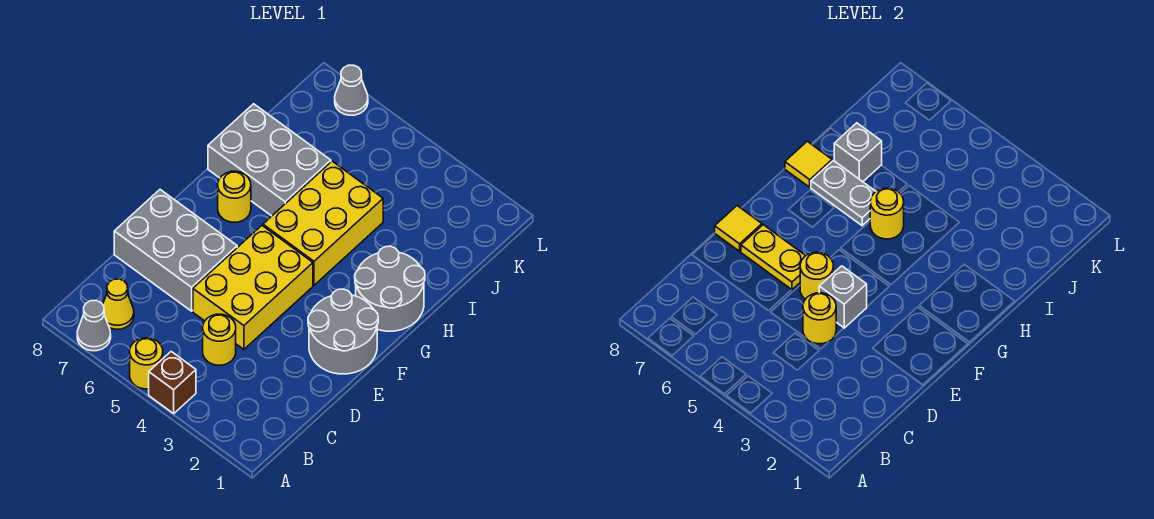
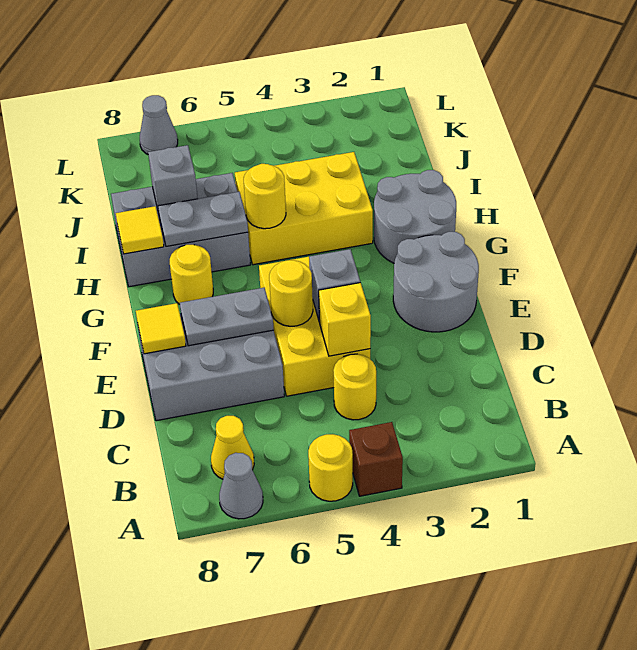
yellow round brick D4 level 2 -> yellow brick D4 level 2
yellow plate E6:E7 level 2 -> grey plate E6:E7 level 2
yellow brick G4:I5 level 1 -> yellow brick H3:I5 level 1

